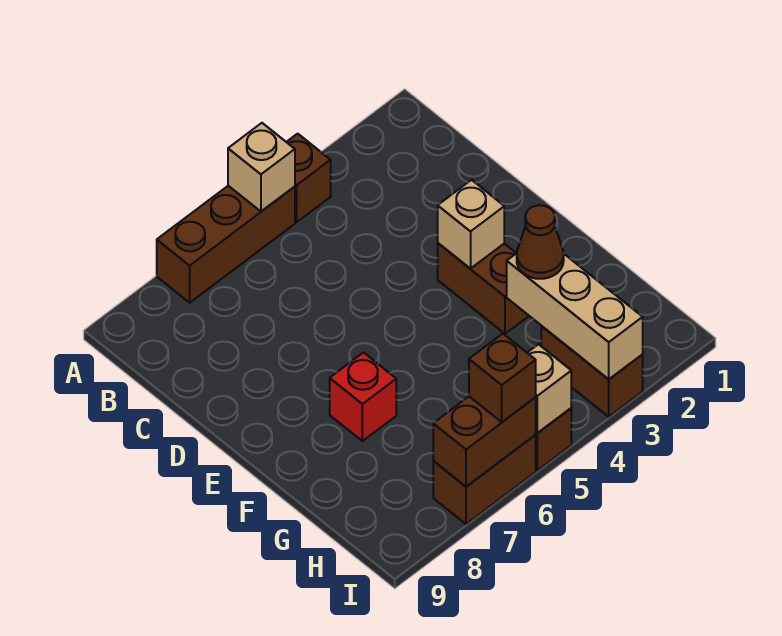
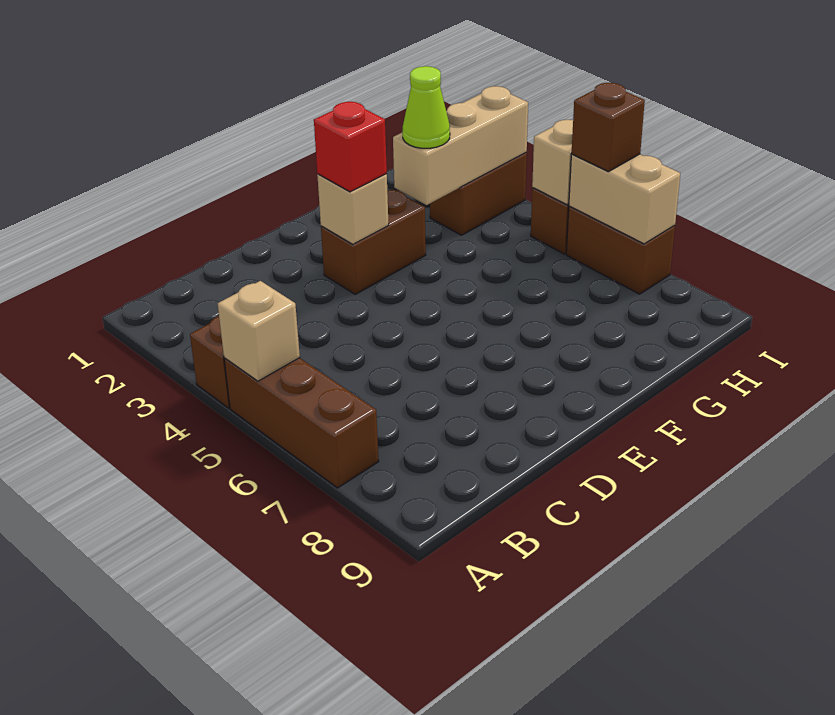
red brick F7 level 1 -> red brick E3 level 3
brown cone G3 level 3 -> lime cone G3 level 3
brown brick I6:I7 level 2 -> tan brick I6:I7 level 2

